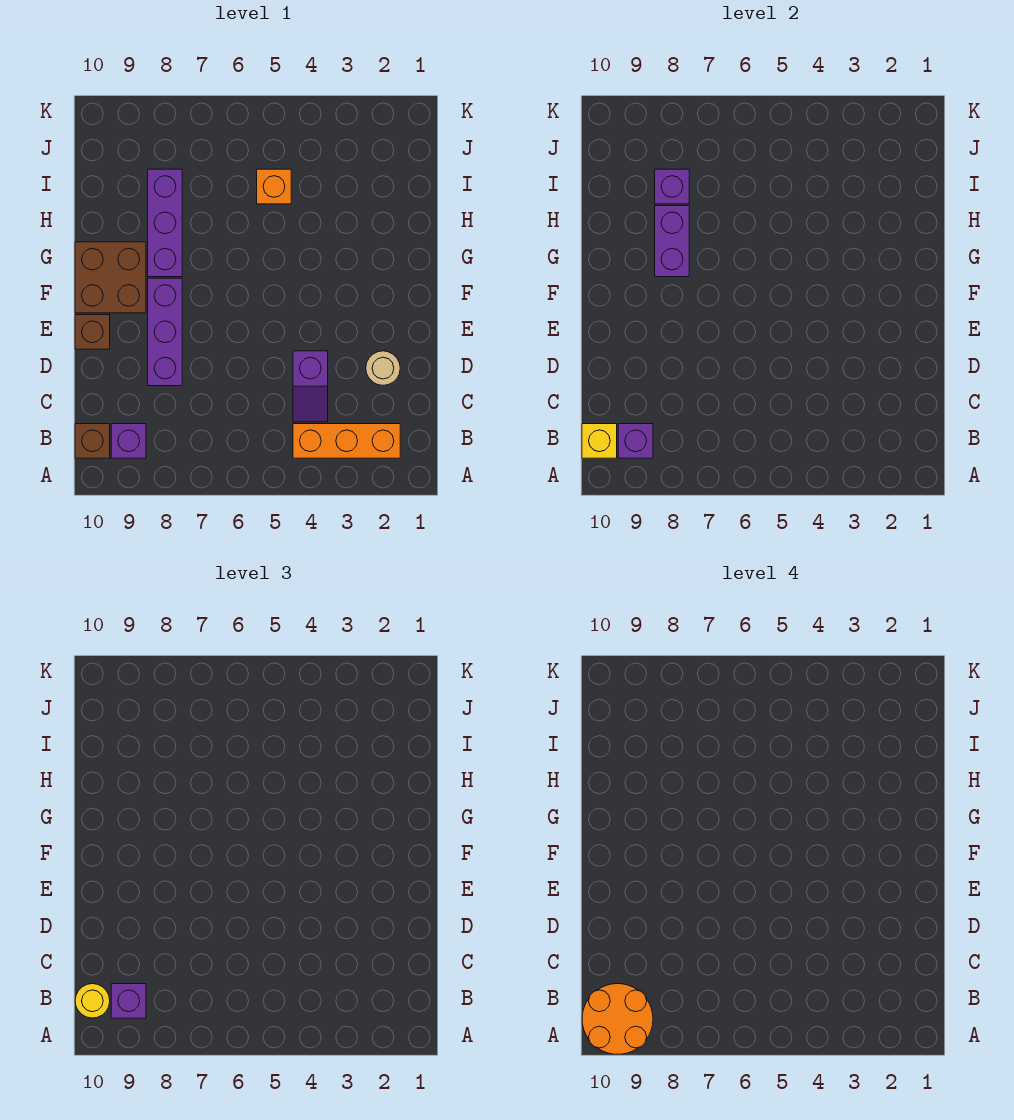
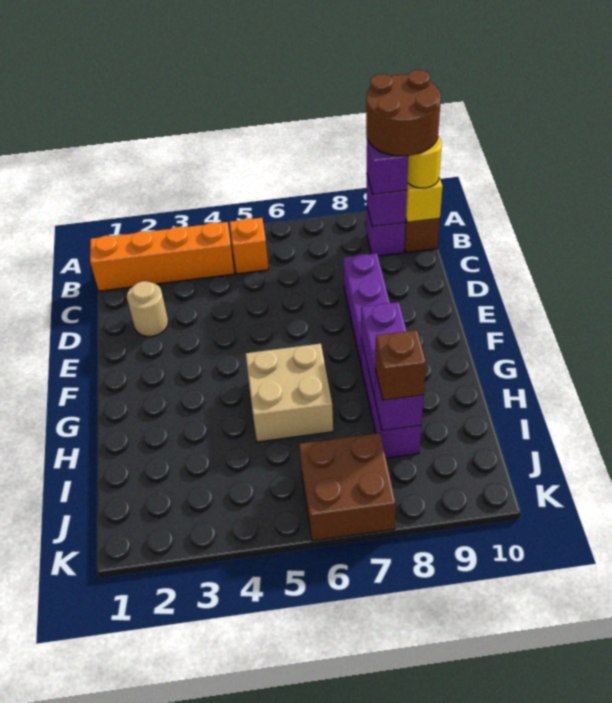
orange round brick A9:B10 level 4 -> brown round brick A9:B10 level 4
orange brick B2:B4 level 1 -> orange brick B1:B4 level 1
purple slope C4:D4 level 1 top D -> none
brown brick E10 level 1 -> brown brick I8 level 3
brown brick F9:G10 level 1 -> brown brick J6:K7 level 1
none -> tan brick G5:H6 level 1
orange brick I5 level 1 -> orange brick B5 level 1

